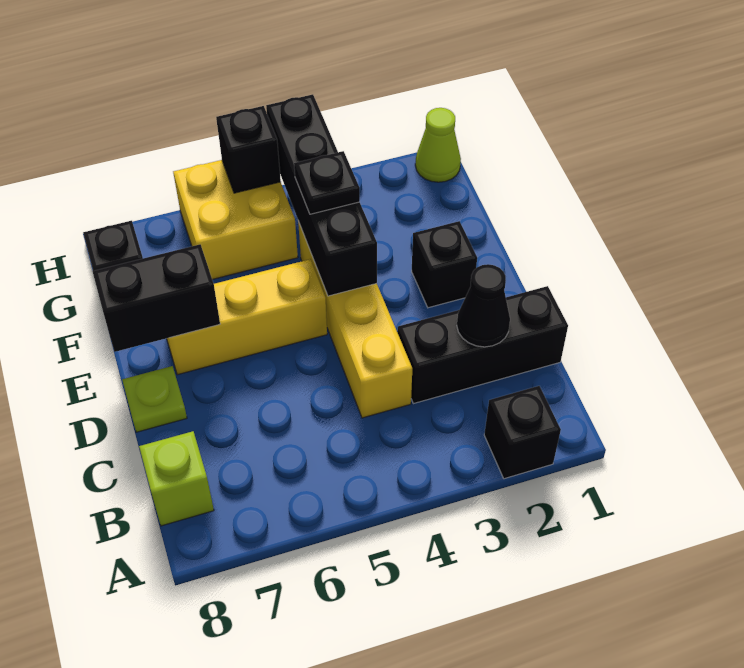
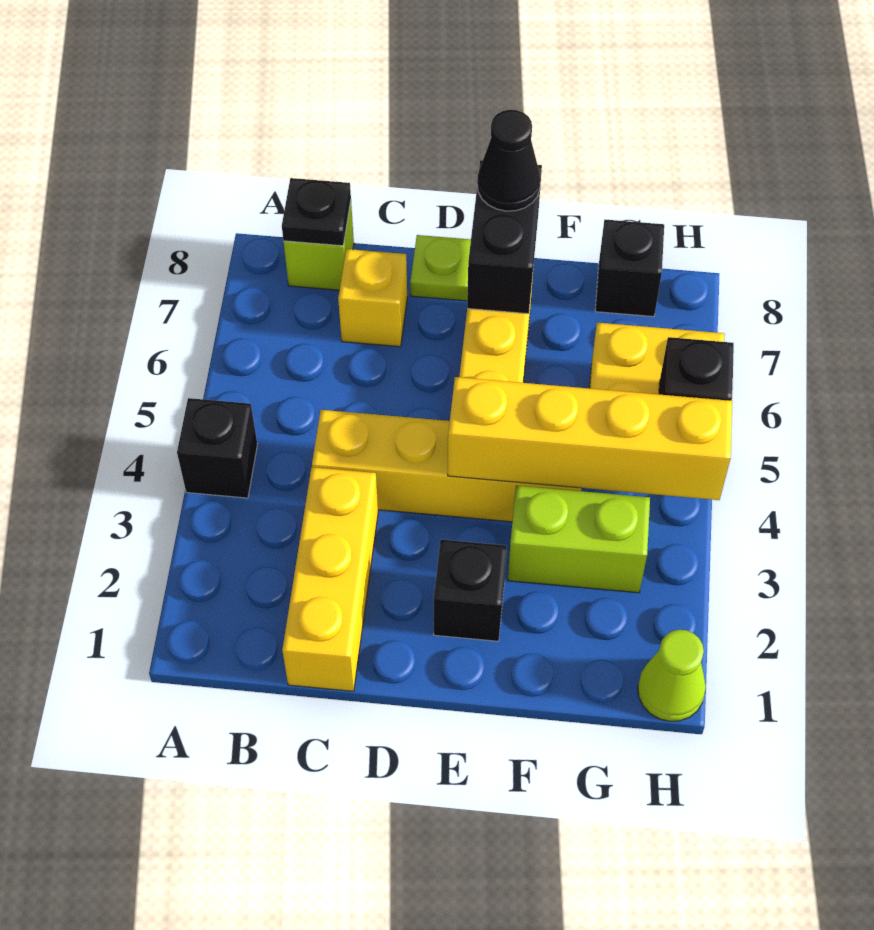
black brick A2 level 1 -> black brick A4 level 1
black brick C1:C3 level 1 -> yellow brick C1:C3 level 1
black cone C2 level 2 -> black cone E8 level 3
none -> yellow brick C7 level 1
black brick E4:H4 level 2 -> yellow brick E4:H4 level 2
none -> lime brick F3:G3 level 1
black plate F4 level 3 -> black plate B8 level 2

